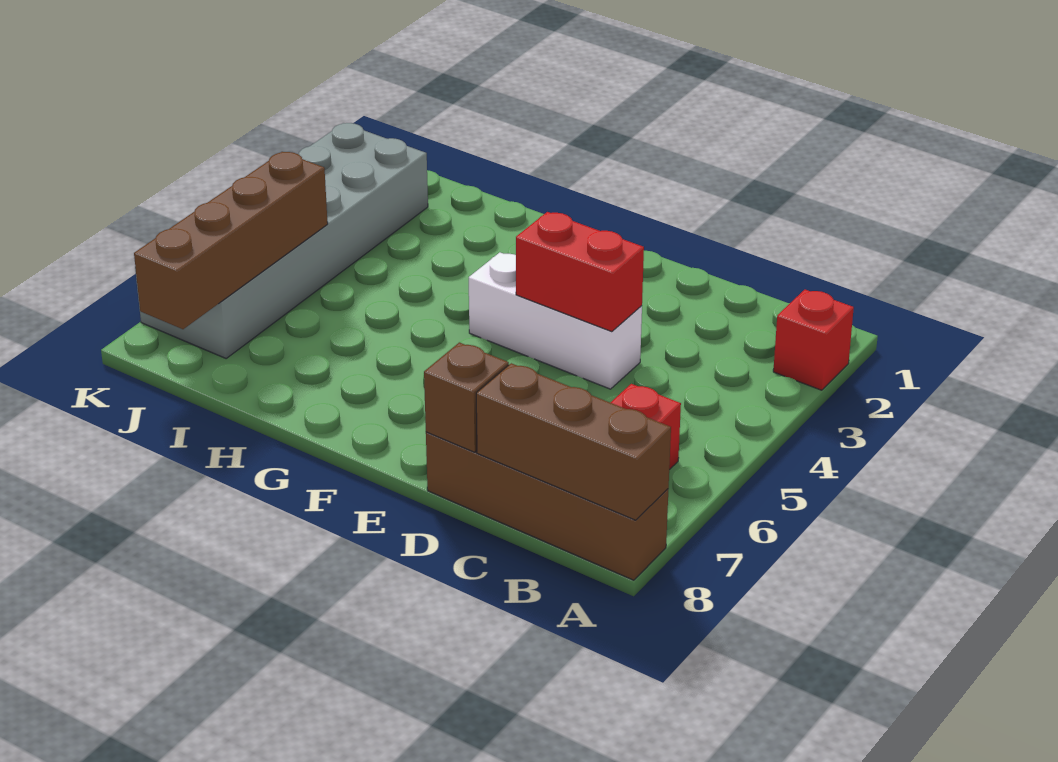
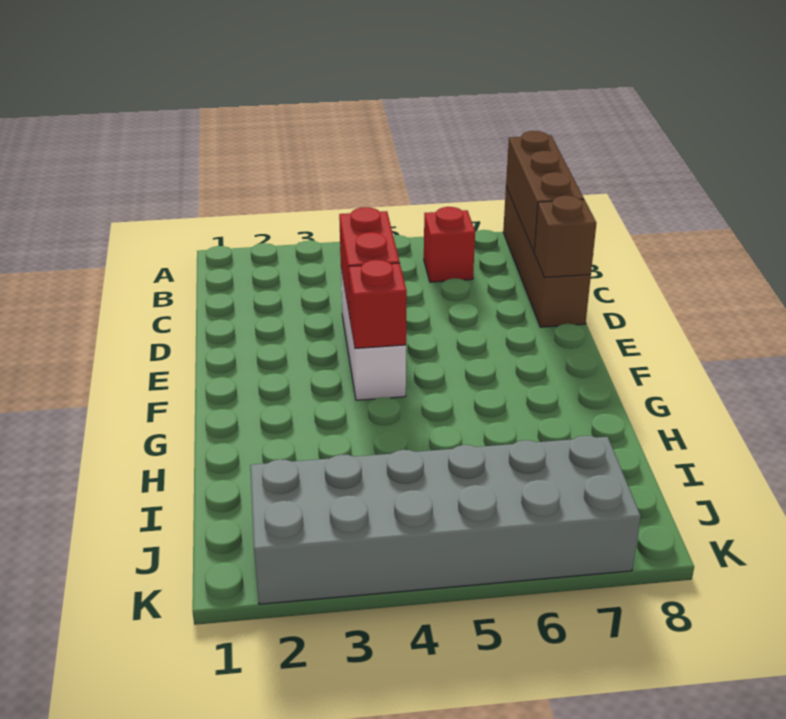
red brick A2 level 1 -> red brick F4 level 2
brown brick J5:J8 level 2 -> none

